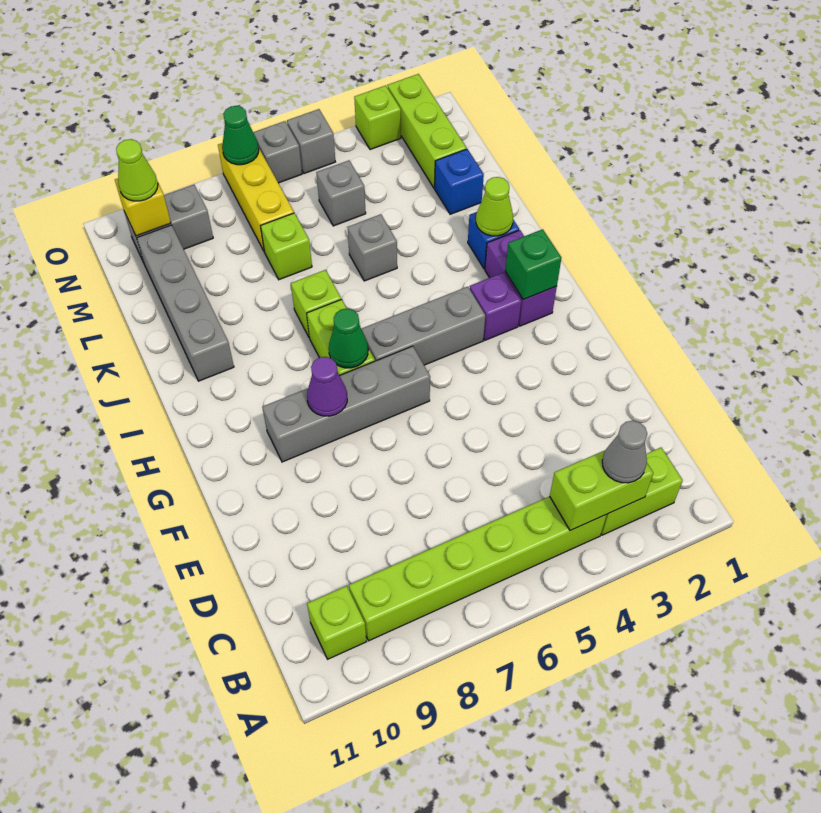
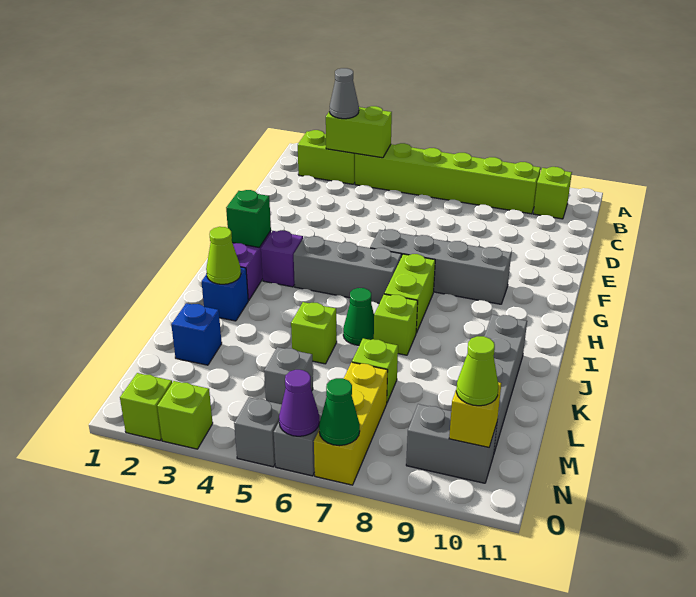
purple cone G8 level 2 -> purple cone O6 level 2
green cone H7 level 2 -> green cone J6 level 1
grey brick K5 level 1 -> lime brick K5 level 1
lime brick M2:O2 level 1 -> lime brick O2 level 1

